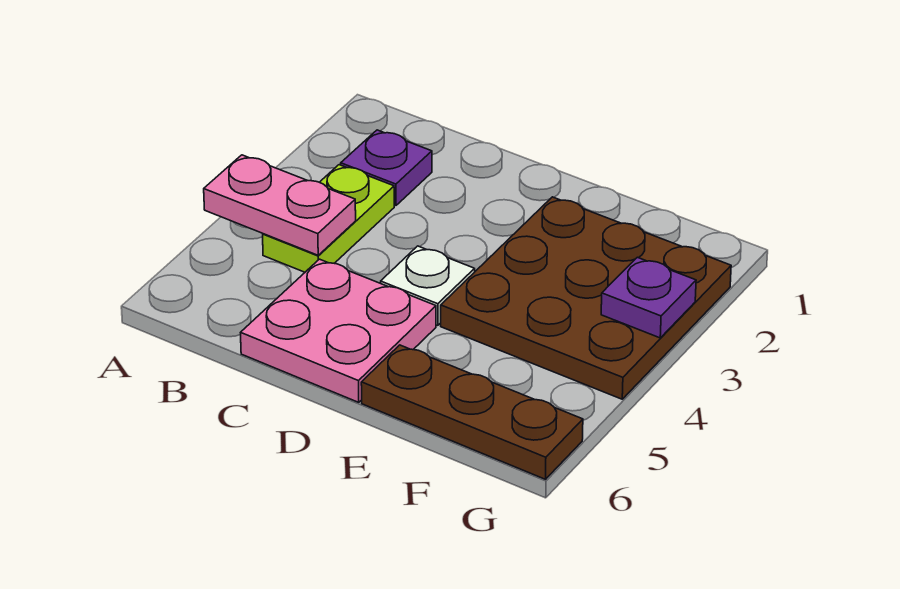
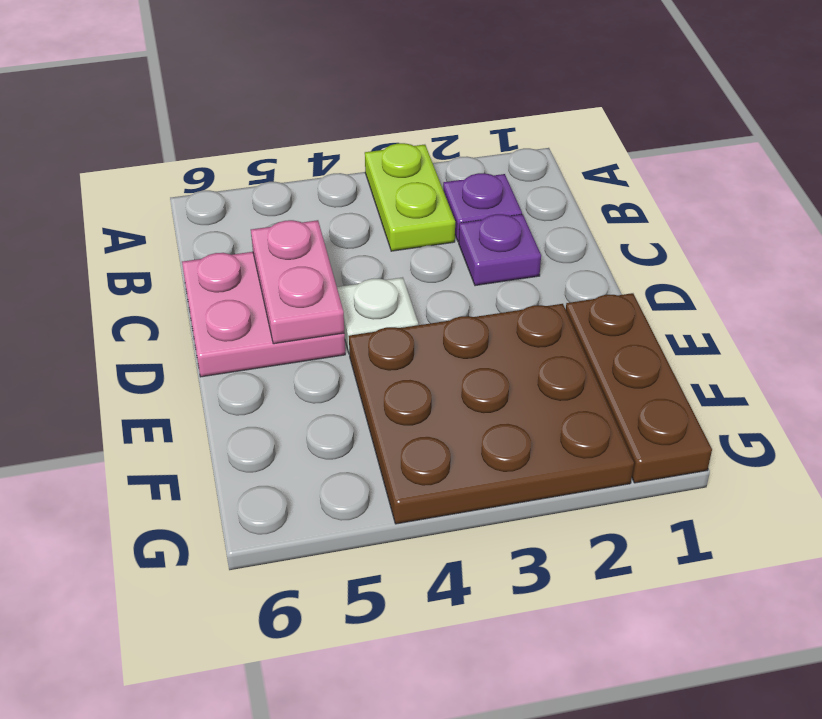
pink plate A4:B4 level 2 -> pink plate C5:D5 level 2
lime plate B3:B4 level 1 -> lime plate A3:B3 level 1
brown plate E6:G6 level 1 -> brown plate E1:G1 level 1
purple plate G3 level 2 -> purple plate C2 level 1

